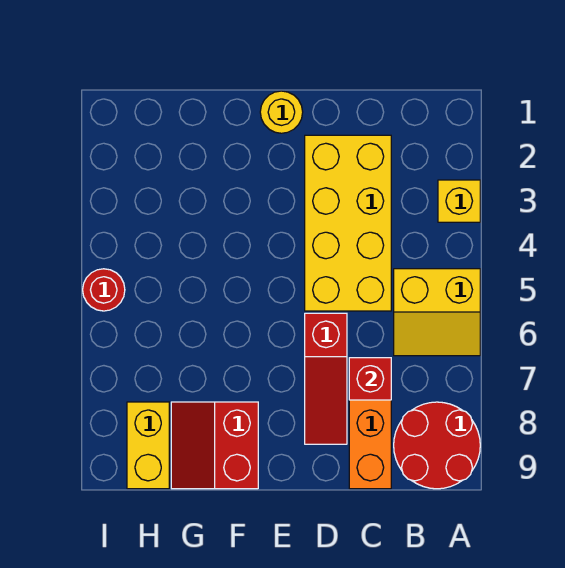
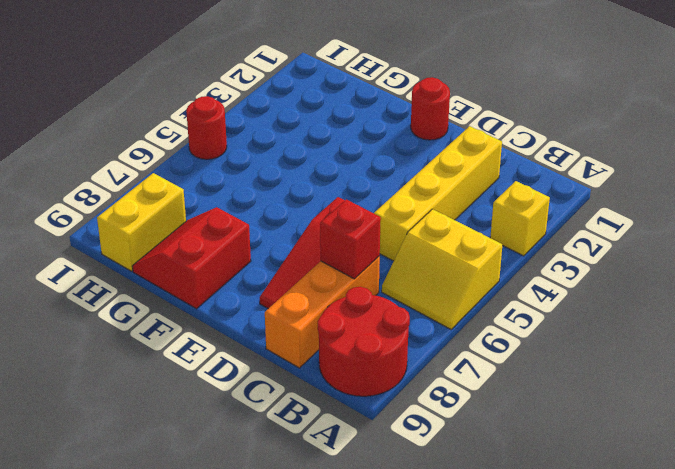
yellow brick C2:D5 level 1 -> yellow brick C2:C5 level 1
yellow round brick E1 level 1 -> red round brick E1 level 1

